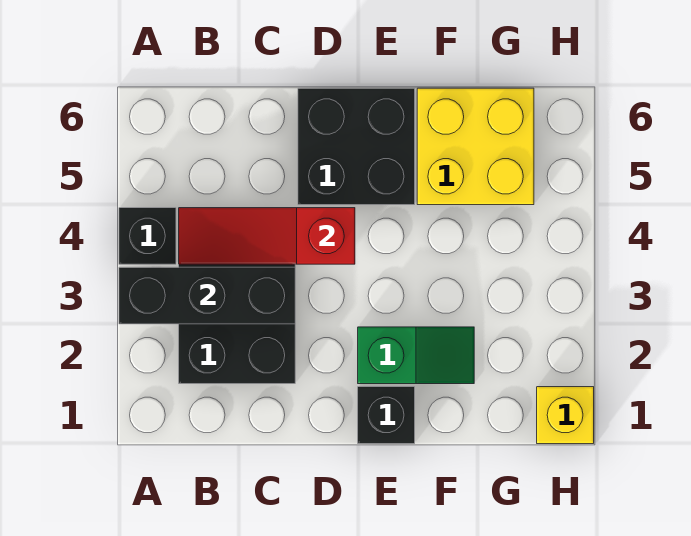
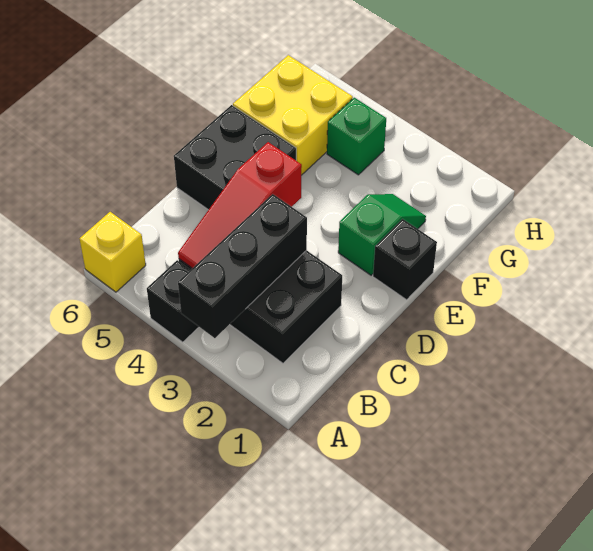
none -> green brick G4 level 1
yellow brick H1 level 1 -> yellow brick A6 level 1

